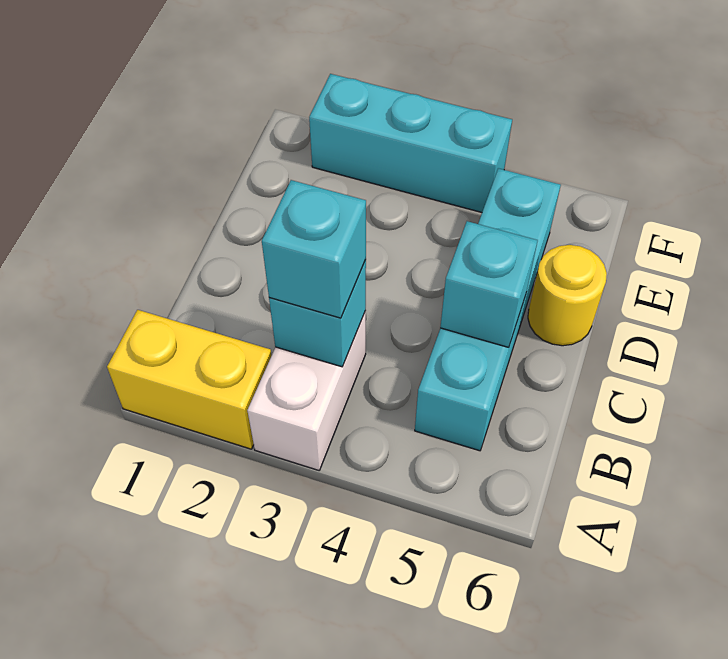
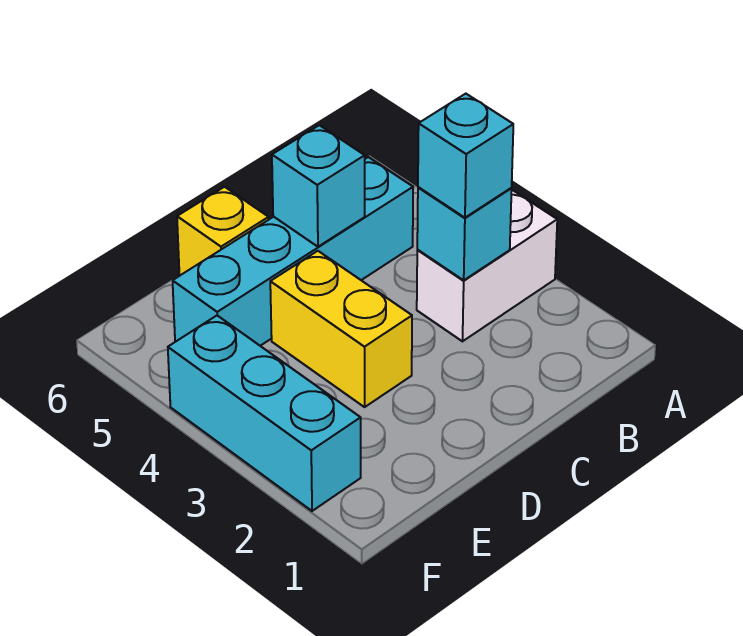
yellow brick A1:A2 level 1 -> yellow brick D3:D4 level 1
yellow round brick D6 level 1 -> yellow brick D6 level 1

